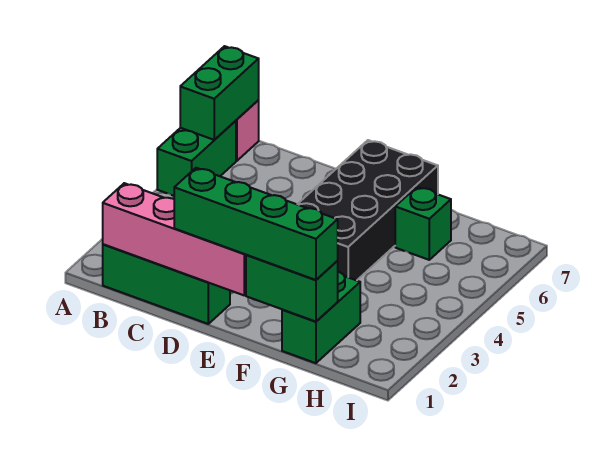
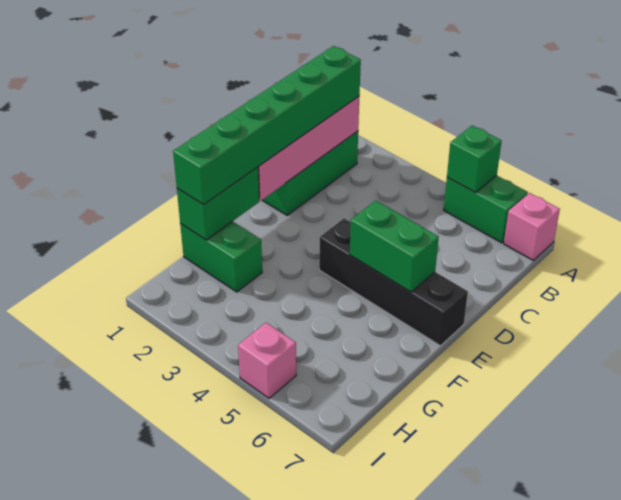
green brick A6:A7 level 2 -> green brick E5:E6 level 2
green brick D1:G1 level 3 -> green brick B1:G1 level 3
black brick E4:F7 level 1 -> black brick E4:E7 level 1
green brick G6 level 1 -> green brick A5 level 2
none -> pink brick I5 level 1

